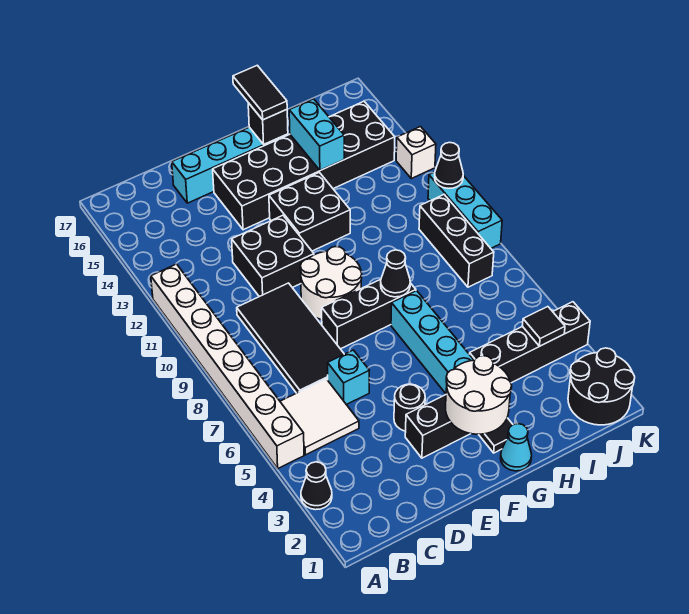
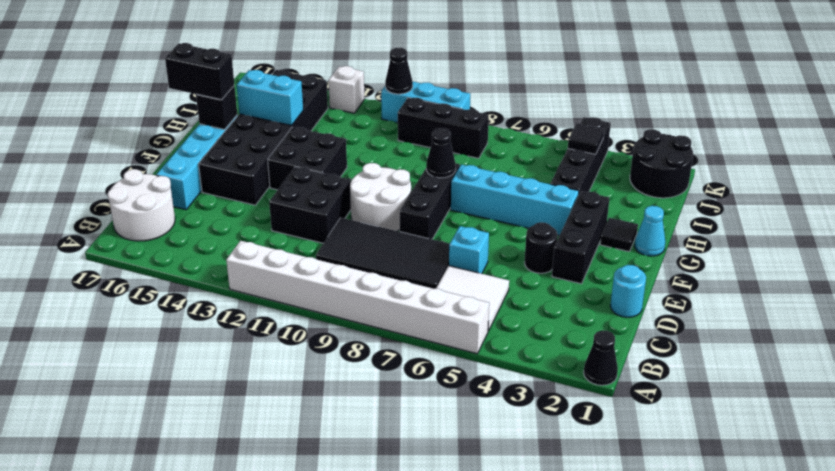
black cone A3 level 1 -> black cone A1 level 1
none -> cyan round brick D1 level 1
white round brick F2:G3 level 2 -> white round brick B16:C17 level 1
black tile G16:G17 level 3 -> black brick G16:G17 level 3

